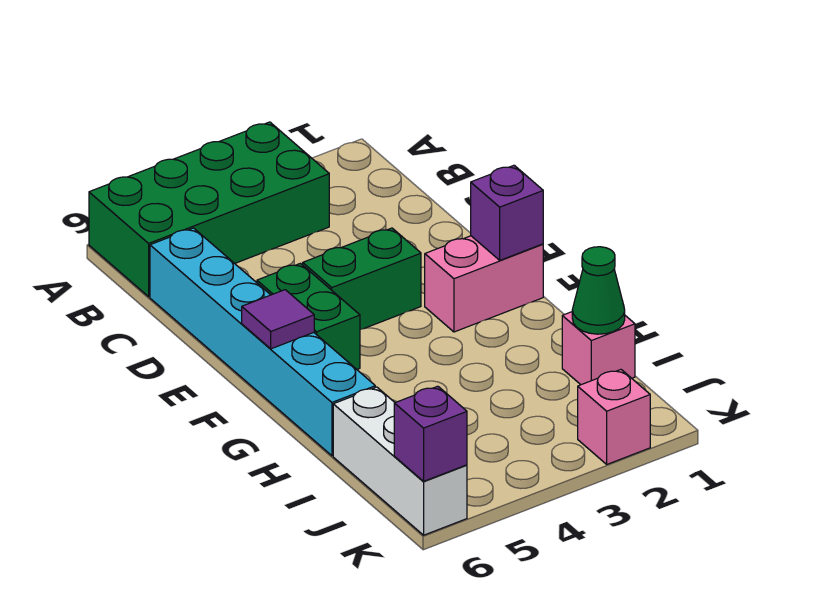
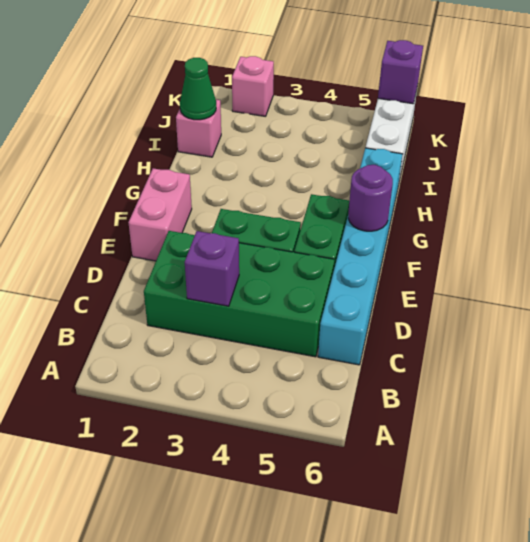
green brick A3:B6 level 1 -> green brick C2:D5 level 1
pink brick F1:F2 level 1 -> pink brick E1:F1 level 1
purple brick F1 level 2 -> purple brick C3 level 2
purple tile F6 level 2 -> purple round brick F6 level 2

